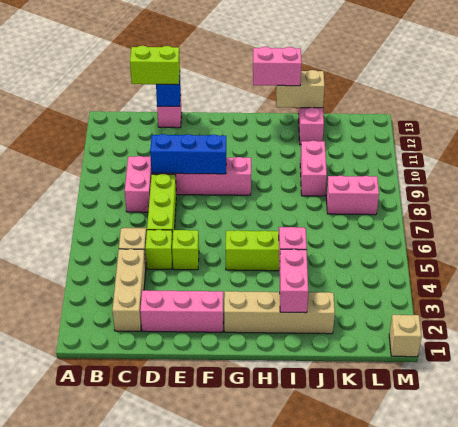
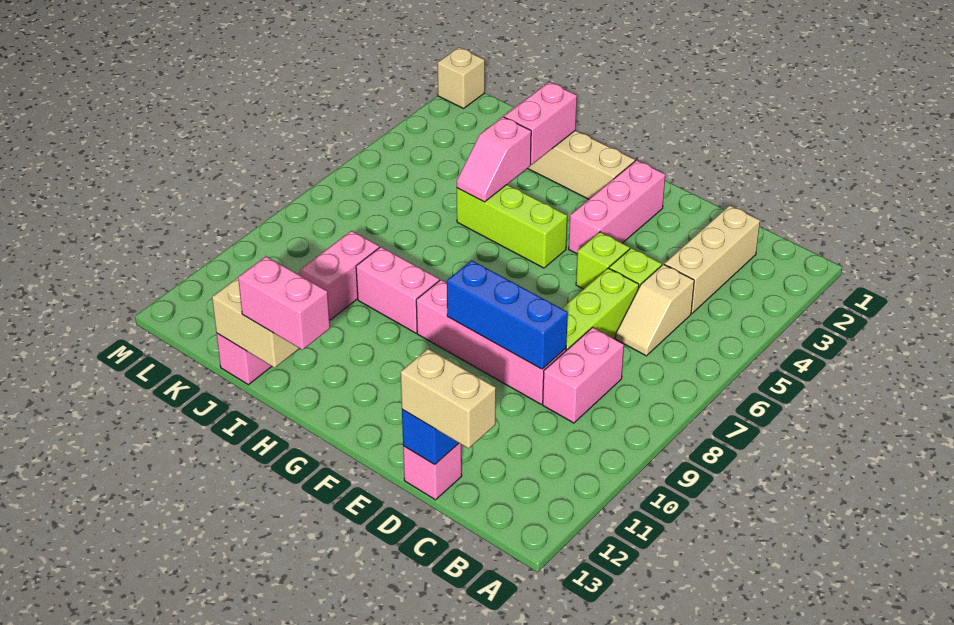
lime brick C13:D13 level 3 -> tan brick C13:D13 level 3
pink brick D2:F2 level 1 -> pink brick F2:F4 level 1
pink brick K8:L8 level 1 -> pink brick H9:I9 level 1

